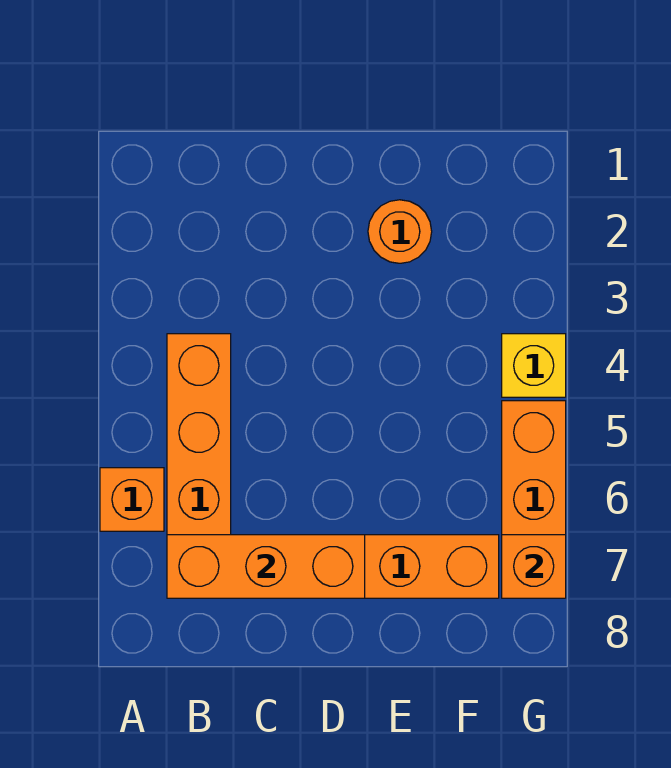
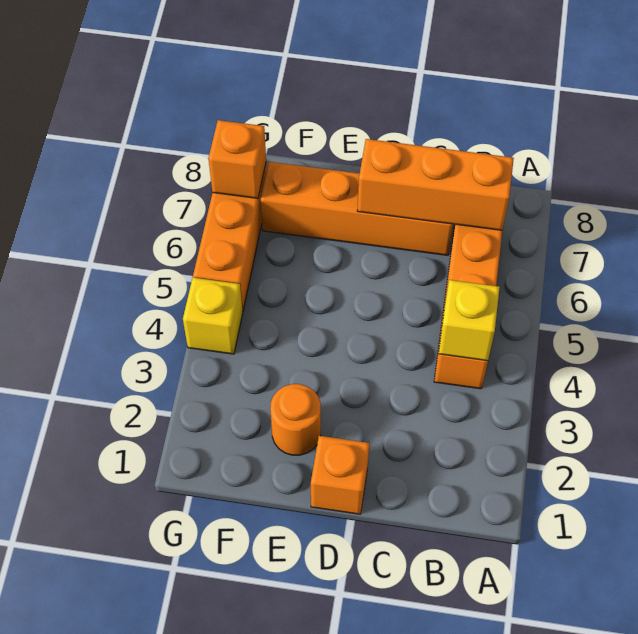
orange brick A6 level 1 -> orange brick D1 level 1
none -> yellow brick B4 level 2

